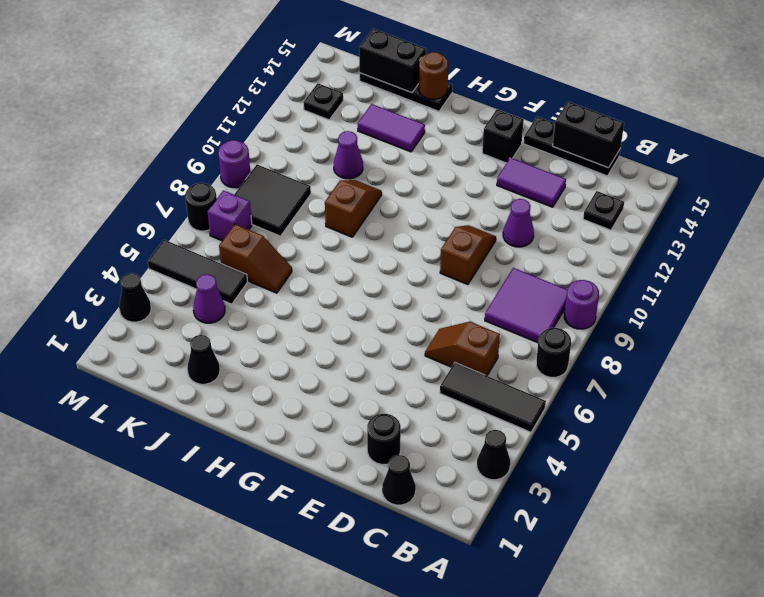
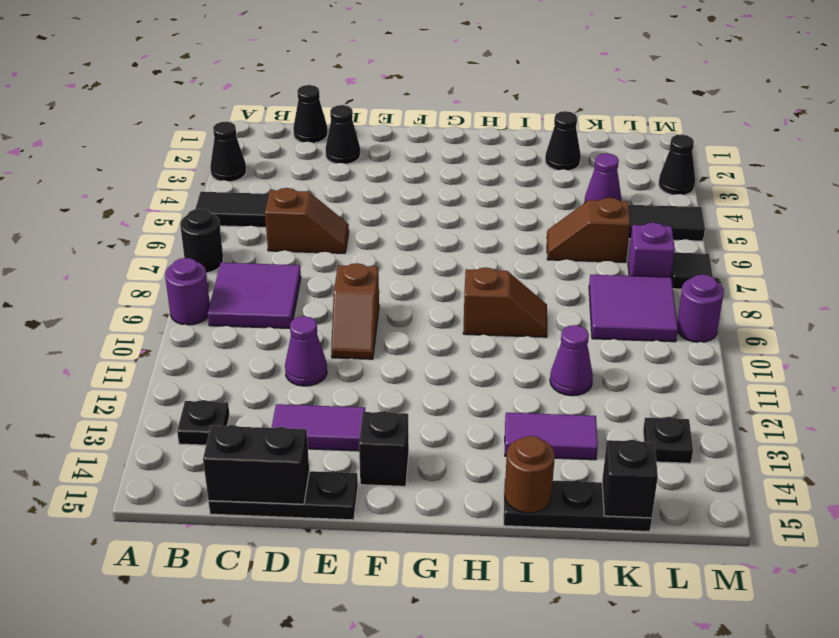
black round brick D2 level 1 -> black cone D2 level 1
brown slope I9:I10 level 1 top 9 -> brown slope H9:I9 level 1 top H
black brick J15:K15 level 2 -> black brick K15 level 2
black tile K8:L9 level 1 -> purple tile K8:L9 level 1
black round brick M7 level 1 -> black tile M7 level 1

